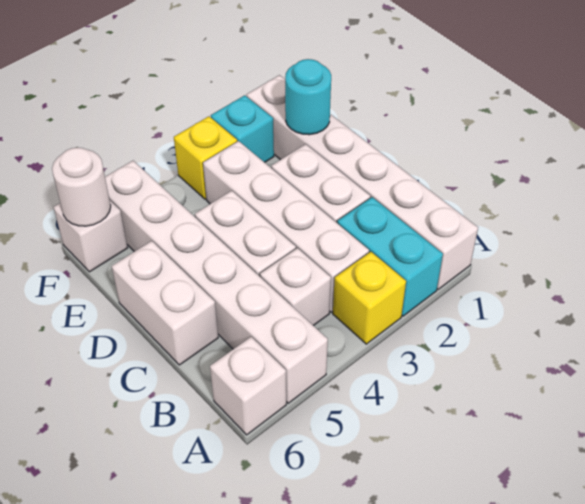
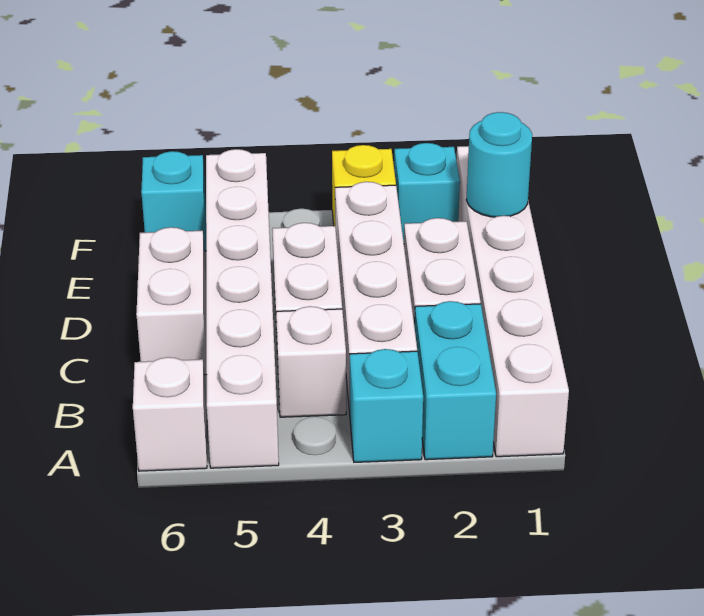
yellow brick A3 level 1 -> cyan brick A3 level 1
white brick F6 level 1 -> cyan brick F6 level 1
white round brick F6 level 2 -> none

